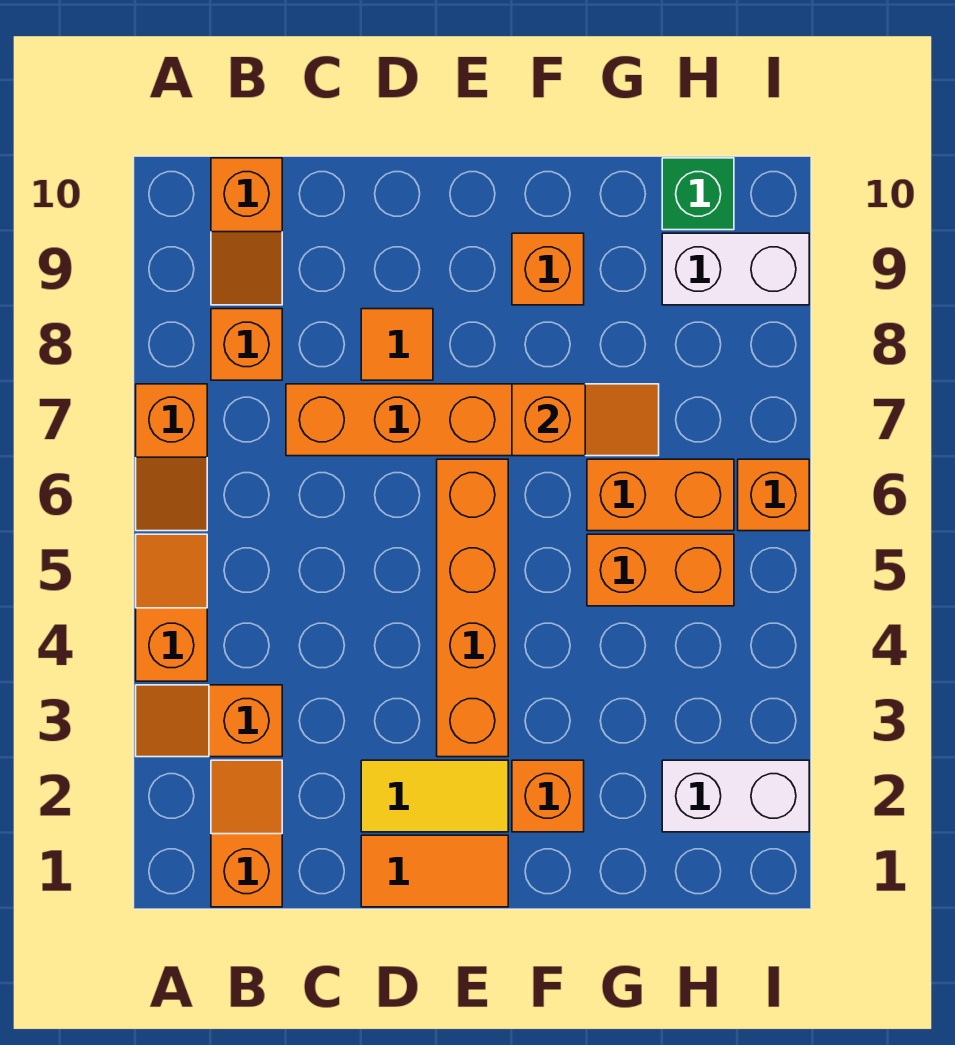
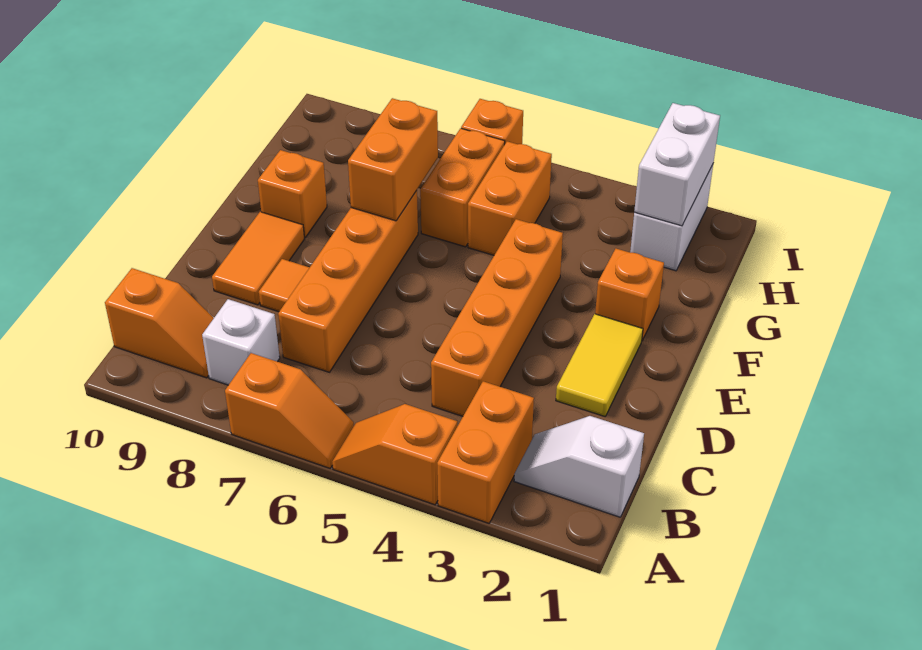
orange slope A3:B3 level 1 top B -> orange brick A3:B3 level 1
orange slope B1:B2 level 1 top 1 -> white slope B1:B2 level 1 top 1
orange brick B8 level 1 -> white brick B8 level 1
orange tile D1:E1 level 1 -> orange tile D9:E9 level 1
orange brick E3:E6 level 1 -> orange brick C4:F4 level 1
orange slope F7:G7 level 2 top F -> orange brick F7:G7 level 2
white brick H9:I9 level 1 -> white brick H2:I2 level 2
green brick H10 level 1 -> none

